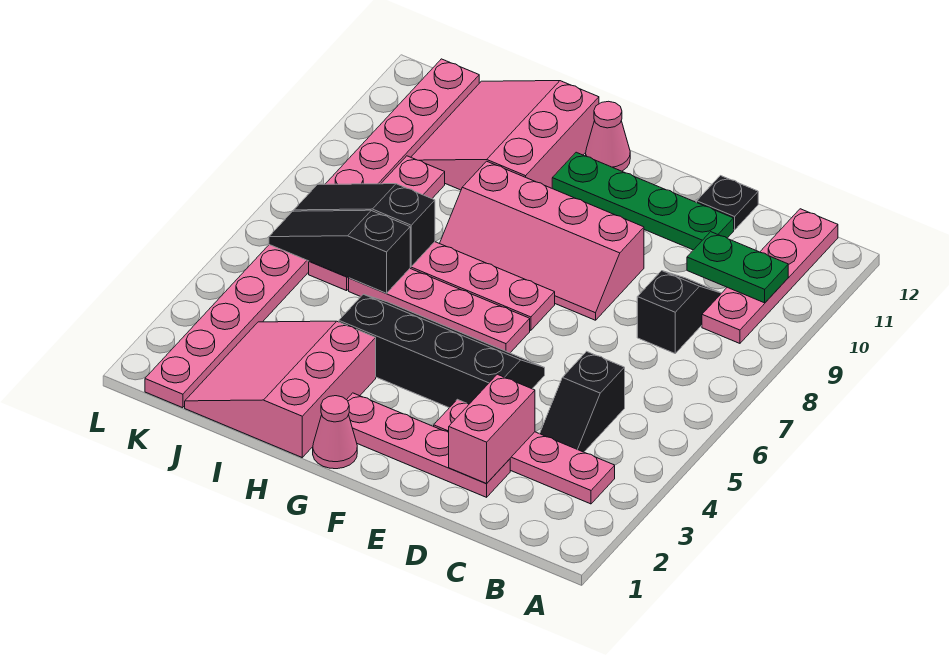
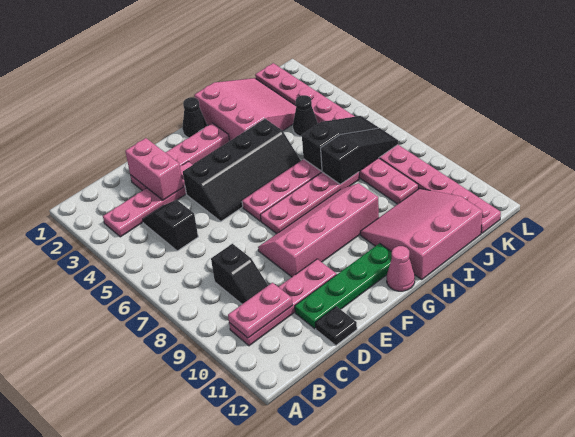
pink plate B9:B12 level 1 -> pink plate B10:E10 level 1
green plate B10:C10 level 2 -> pink plate B10:C10 level 2
pink cone G1 level 1 -> black cone G1 level 1
pink slope H10:J12 level 1 top H -> pink slope H10:J12 level 1 top 12
none -> black cone J4 level 1

